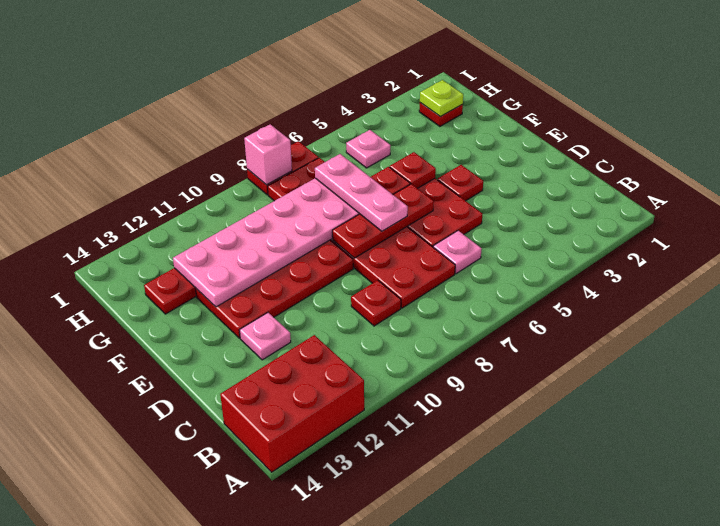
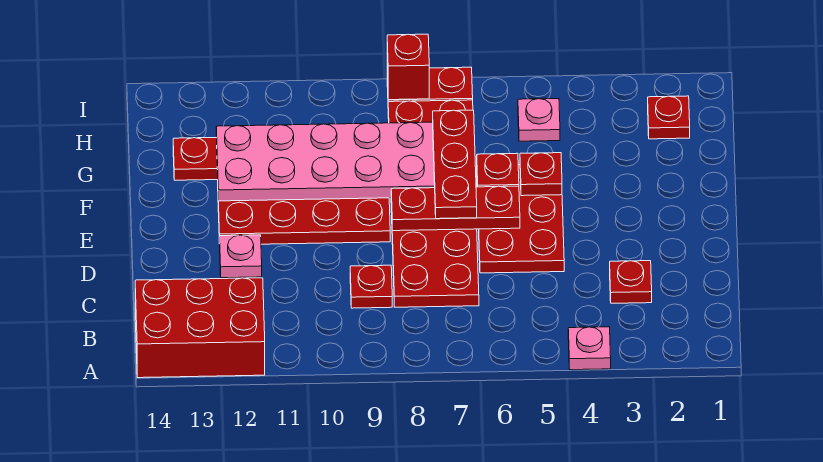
pink plate C6 level 1 -> pink plate A4 level 1
red plate E4 level 1 -> red plate C3 level 1
pink plate E7:G7 level 3 -> red plate E7:G7 level 3
lime plate H2 level 2 -> none
pink brick I8 level 2 -> red brick I8 level 2

